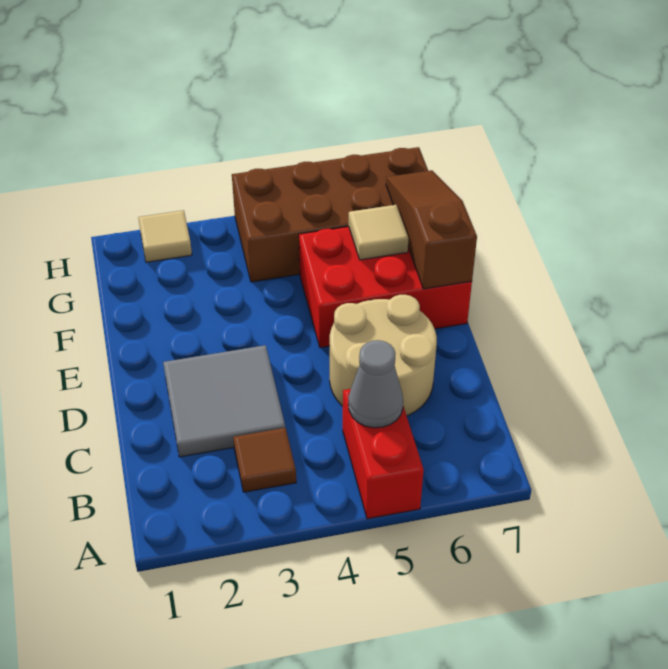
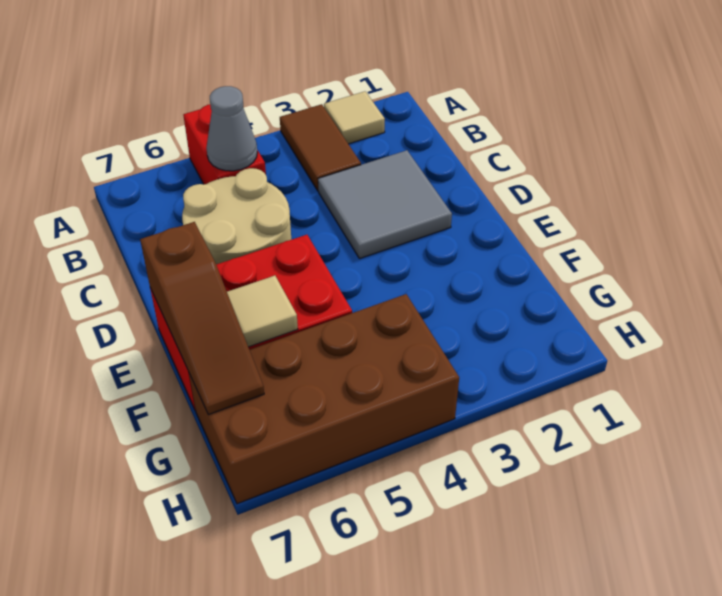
brown tile B3 level 1 -> brown tile A3:B3 level 1
tan tile H2 level 1 -> tan tile A2 level 1

